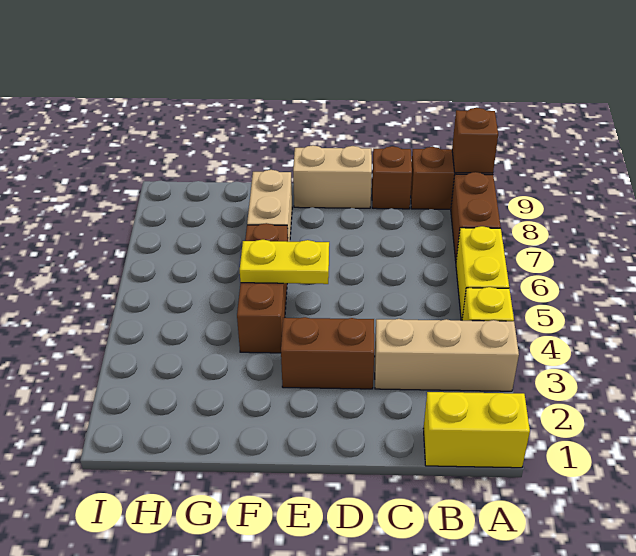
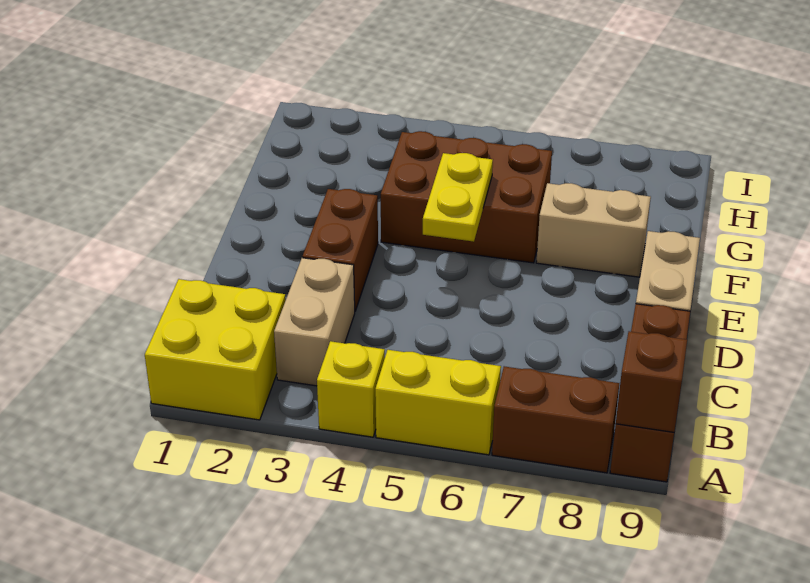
yellow brick A1:B1 level 1 -> yellow brick A1:B2 level 1
tan brick A3:C3 level 1 -> tan brick B3:C3 level 1
brown brick F4:F6 level 1 -> brown brick F4:G6 level 1

